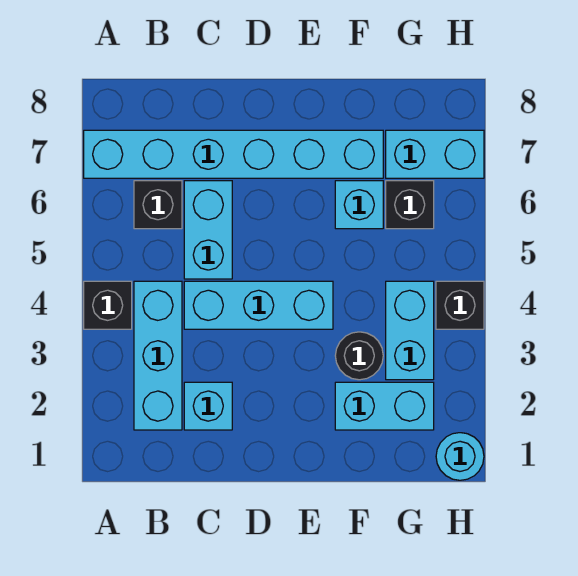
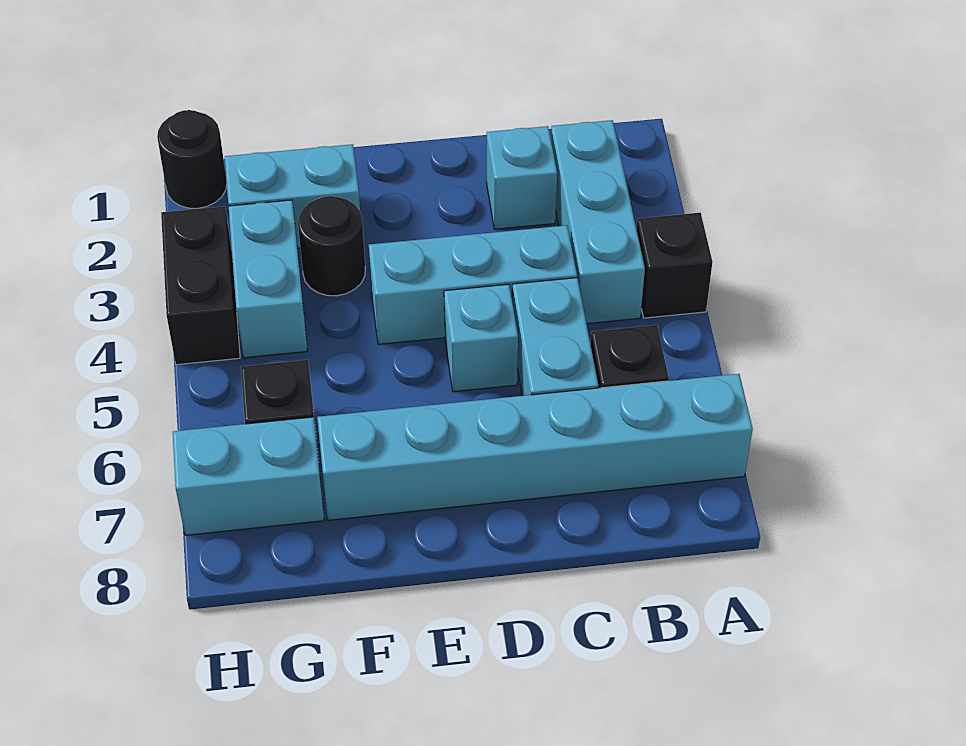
cyan brick F6 level 1 -> cyan brick D5 level 1
cyan round brick H1 level 1 -> black round brick H1 level 1
black brick H4 level 1 -> black brick H3:H4 level 1

